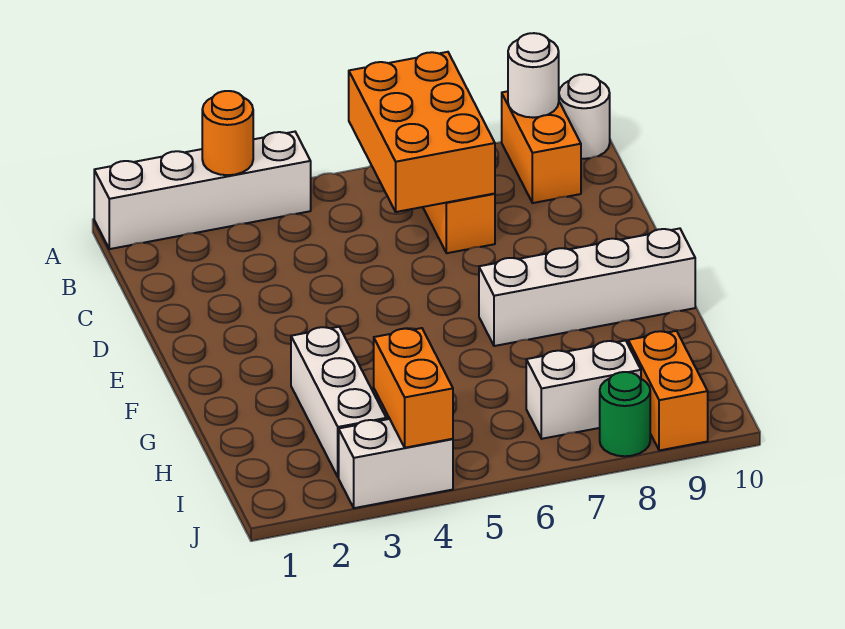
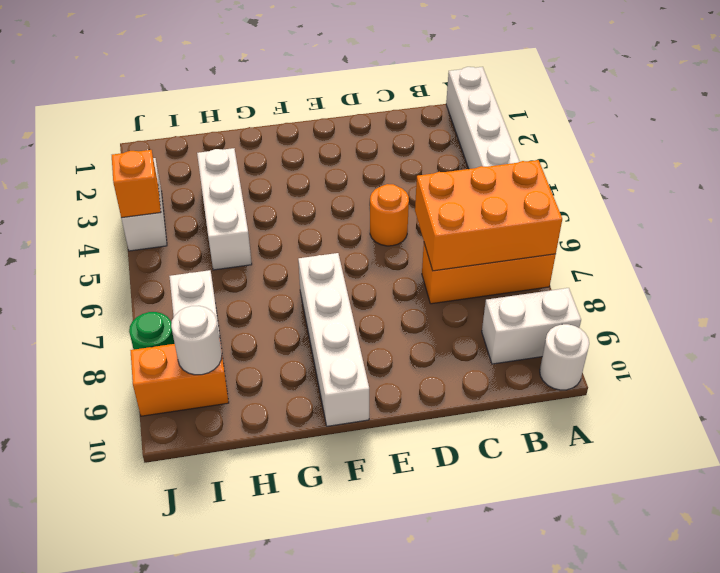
orange round brick A3 level 2 -> orange round brick D5 level 1
orange brick A9:B9 level 1 -> white brick A9:B9 level 1
white round brick A9 level 2 -> white round brick I9 level 2
white brick G3:I3 level 1 -> white brick H3:H5 level 1
orange brick I4:J4 level 2 -> orange brick J4 level 2

